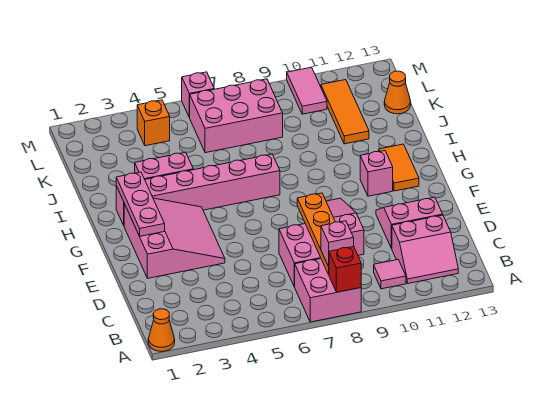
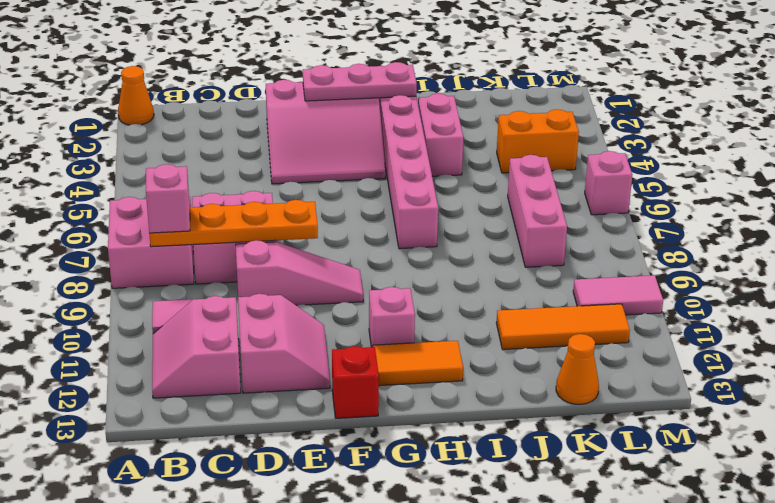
red brick A8 level 2 -> red brick F13 level 1
pink brick K6:L8 level 1 -> pink brick K6:K8 level 1
orange brick L4 level 1 -> orange brick K4:L4 level 1

